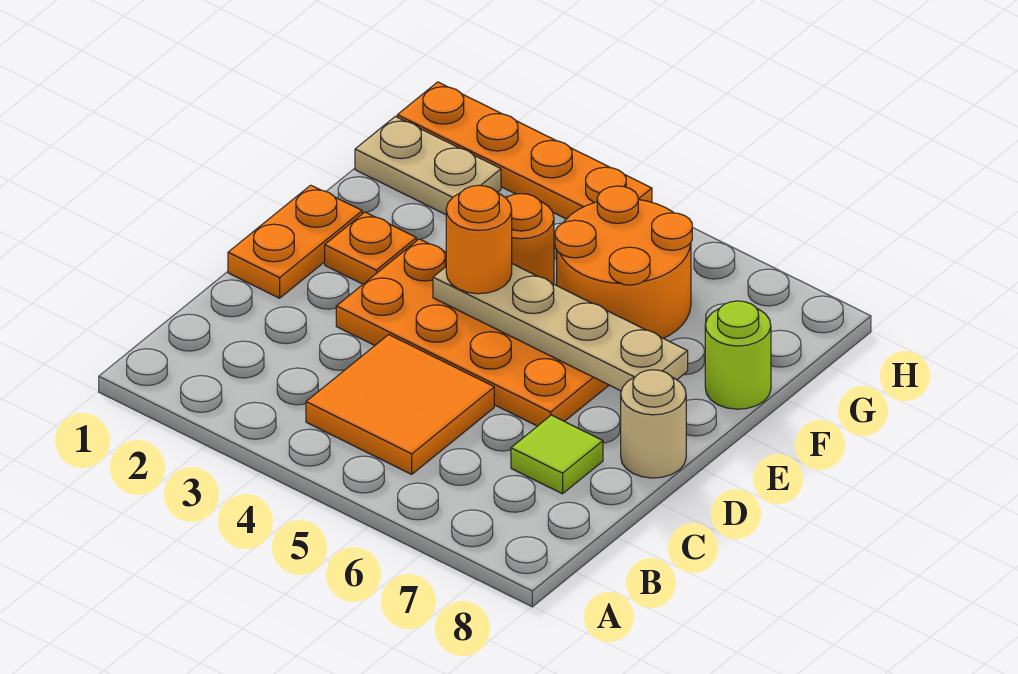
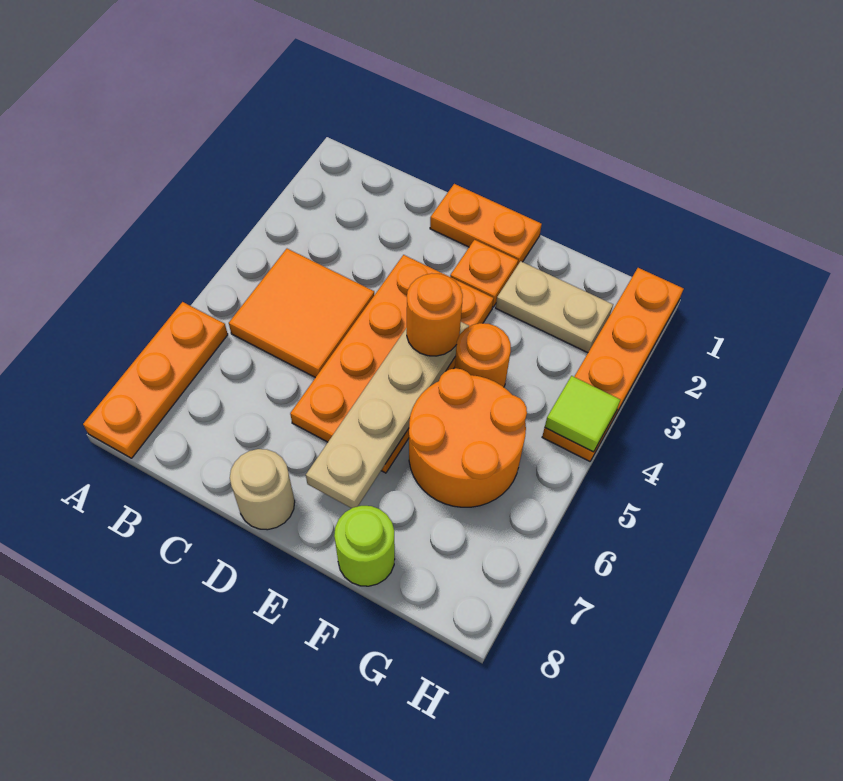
none -> orange plate A6:A8 level 1
lime tile C7 level 1 -> lime tile H4 level 2
tan plate G1:G2 level 1 -> tan plate F2:G2 level 1

